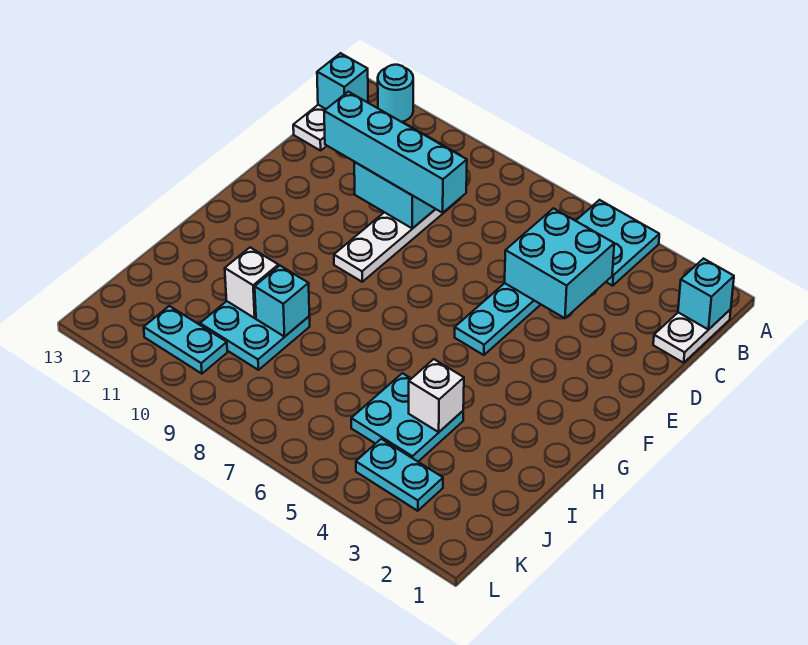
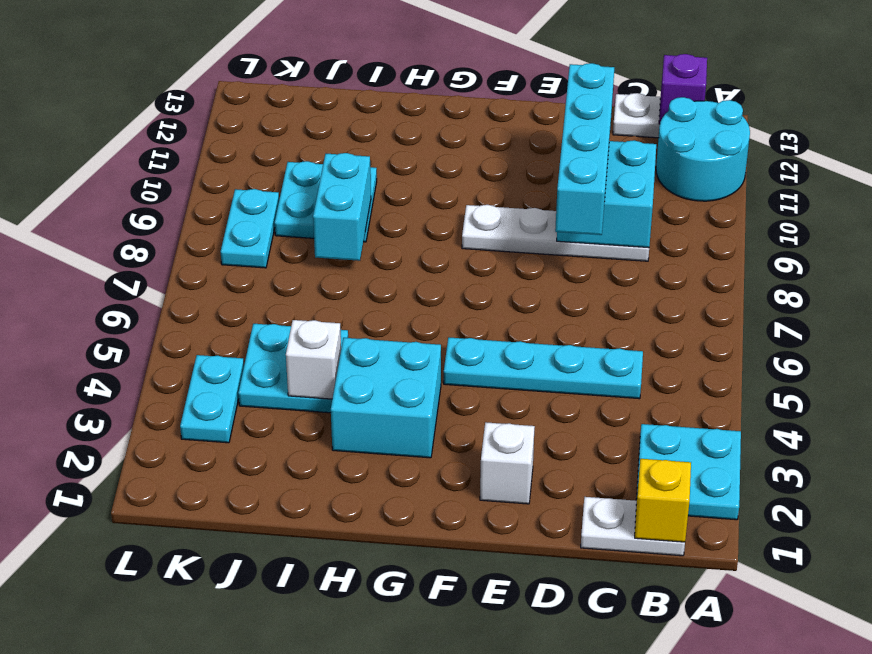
cyan plate A4:B5 level 1 -> cyan plate A2:B3 level 1
cyan round brick A12 level 1 -> cyan round brick A11:B12 level 1
cyan brick B1 level 2 -> yellow brick B1 level 2
cyan brick B13 level 2 -> purple brick B13 level 2
cyan brick C4:D5 level 2 -> cyan brick G3:H4 level 1
cyan brick I9 level 2 -> cyan brick I8:I9 level 2
white brick I10 level 2 -> white brick E2 level 1
cyan plate K10:K11 level 1 -> cyan plate K8:K9 level 1

